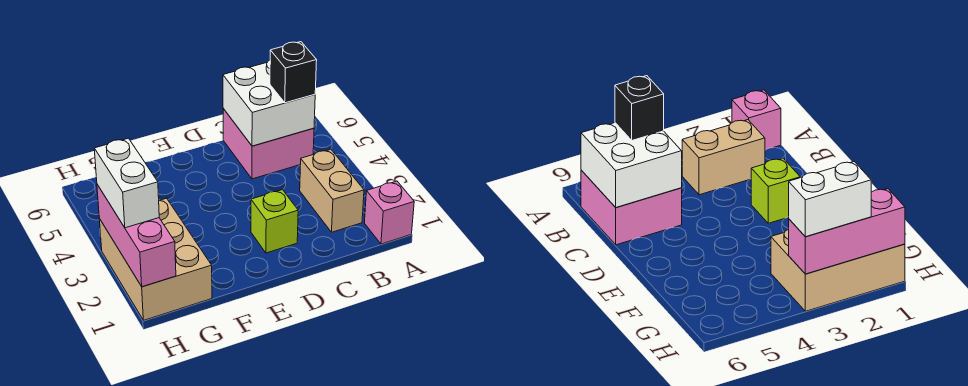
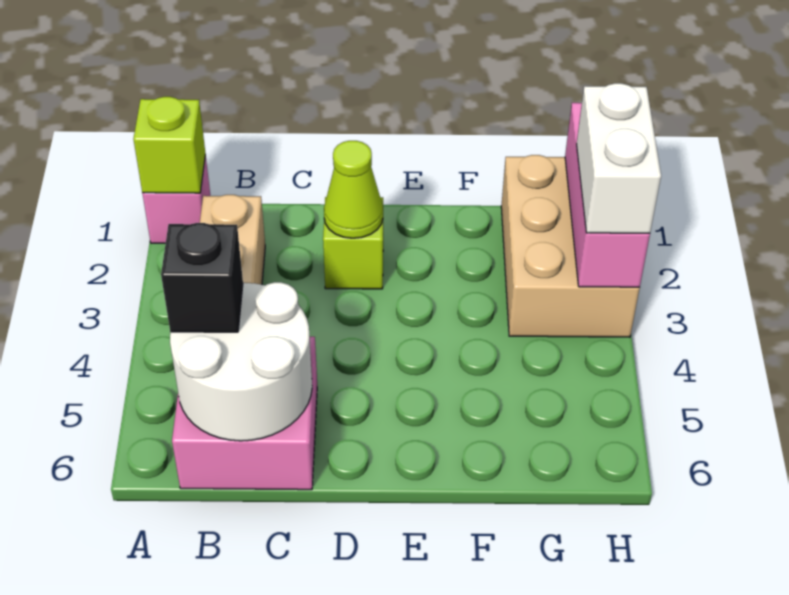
none -> lime brick A1 level 2
white brick B5:C6 level 2 -> white round brick B5:C6 level 2
none -> lime cone D2 level 2

